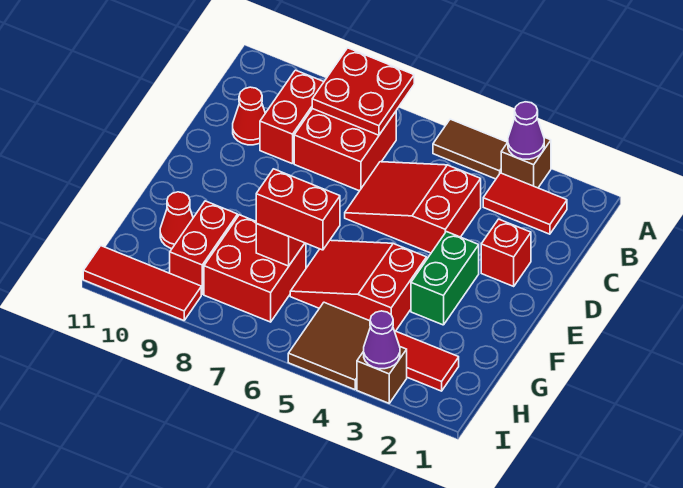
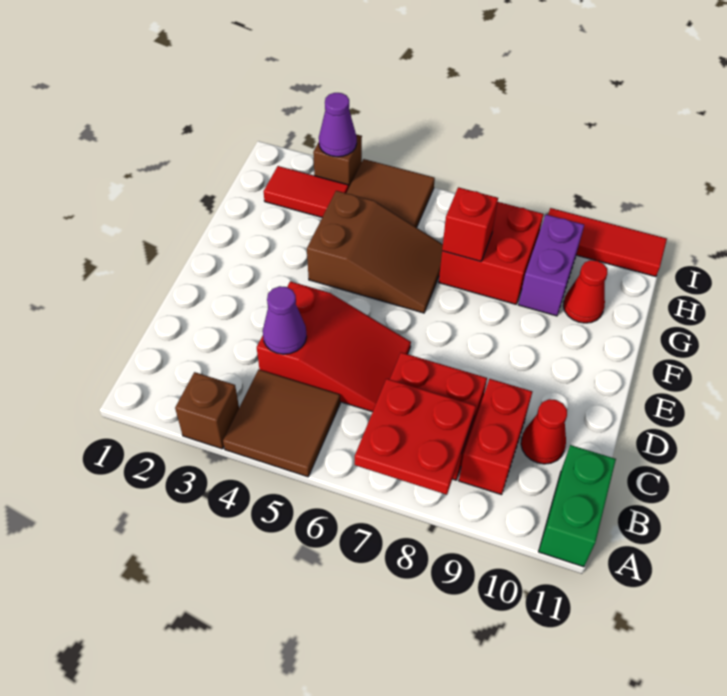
purple cone A3 level 2 -> purple cone C4 level 2
brown tile A4:A5 level 1 -> brown tile A4:B5 level 1
red tile B2:B3 level 1 -> none
red brick D2 level 1 -> none
green brick E3:F3 level 1 -> green brick A11:B11 level 1
red slope F4:G6 level 1 top 4 -> brown slope F4:G6 level 1 top 4
red brick G6:G7 level 3 -> none
red brick G9:H9 level 1 -> purple brick G9:H9 level 1

